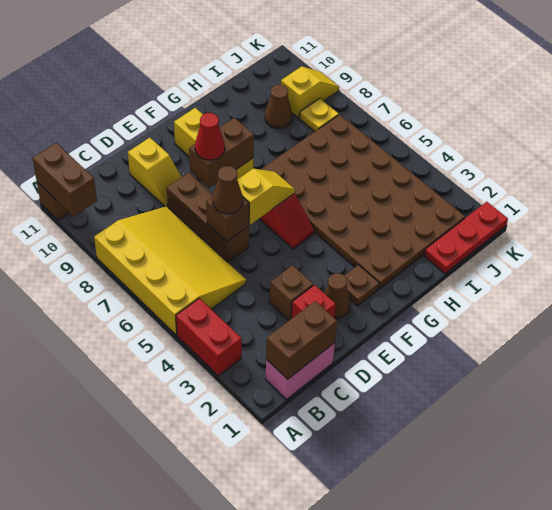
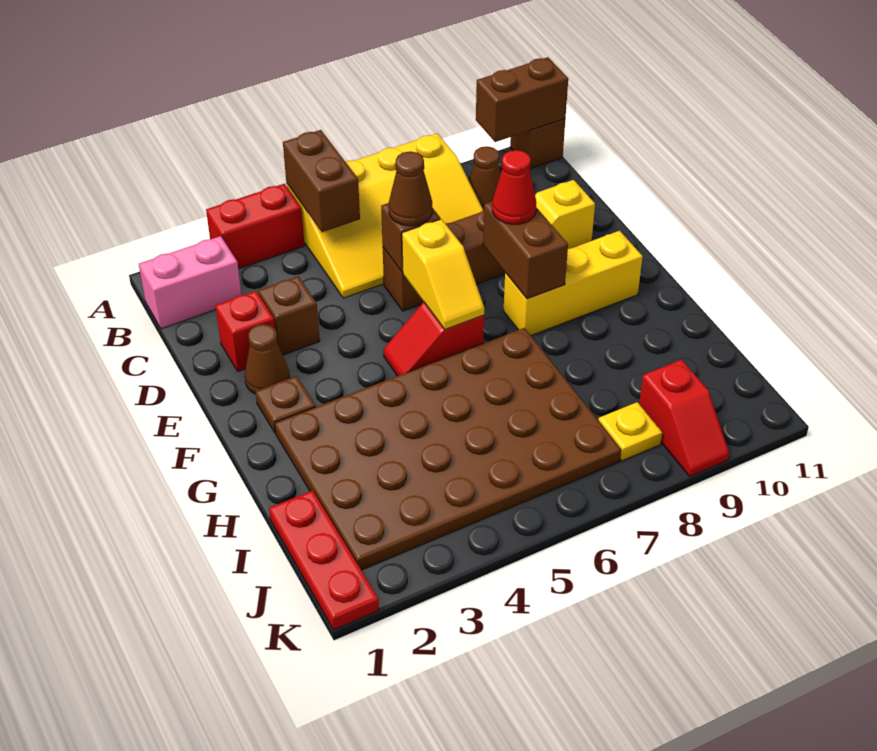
pink brick B1:C1 level 1 -> pink brick B1:B2 level 1
brown brick B1:C1 level 2 -> brown brick A5:B5 level 2
brown cone I9 level 1 -> brown cone B9 level 1
yellow slope J9:K9 level 1 top J -> red slope J9:K9 level 1 top J

